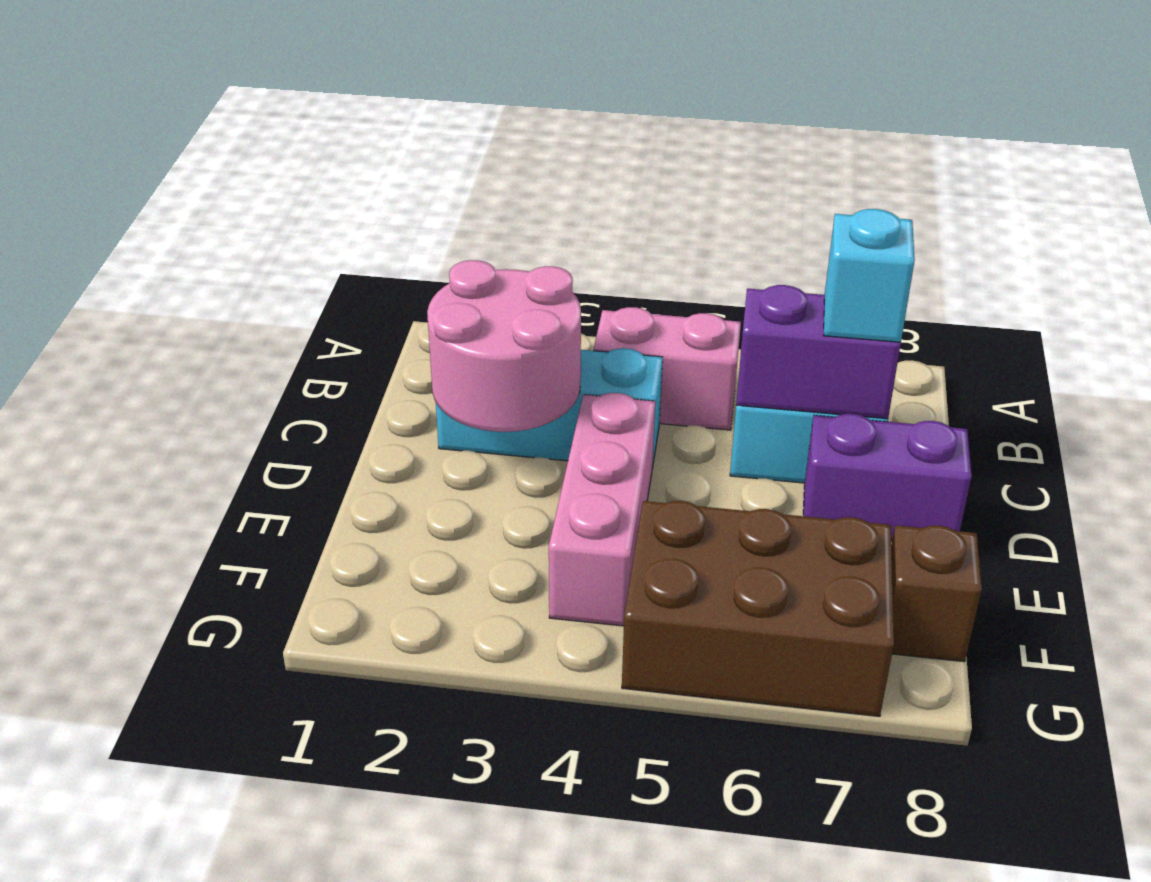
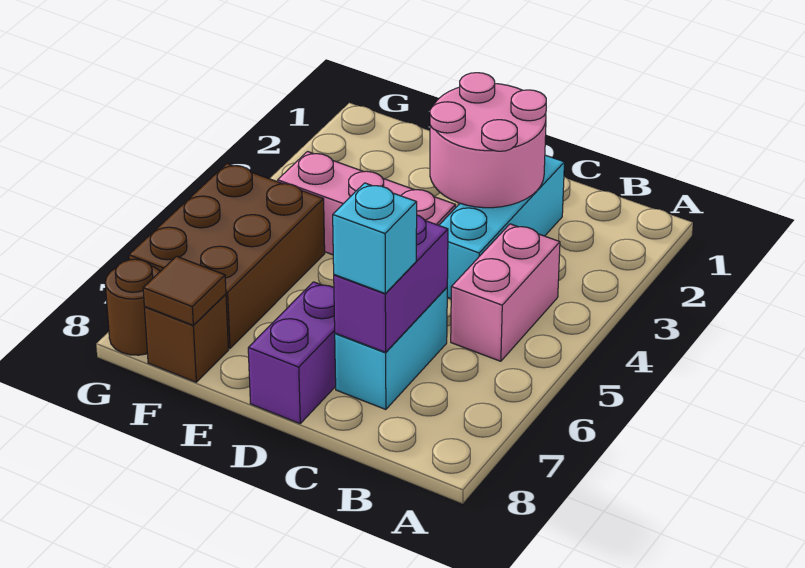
none -> brown tile F8 level 2
none -> brown round brick G8 level 1

